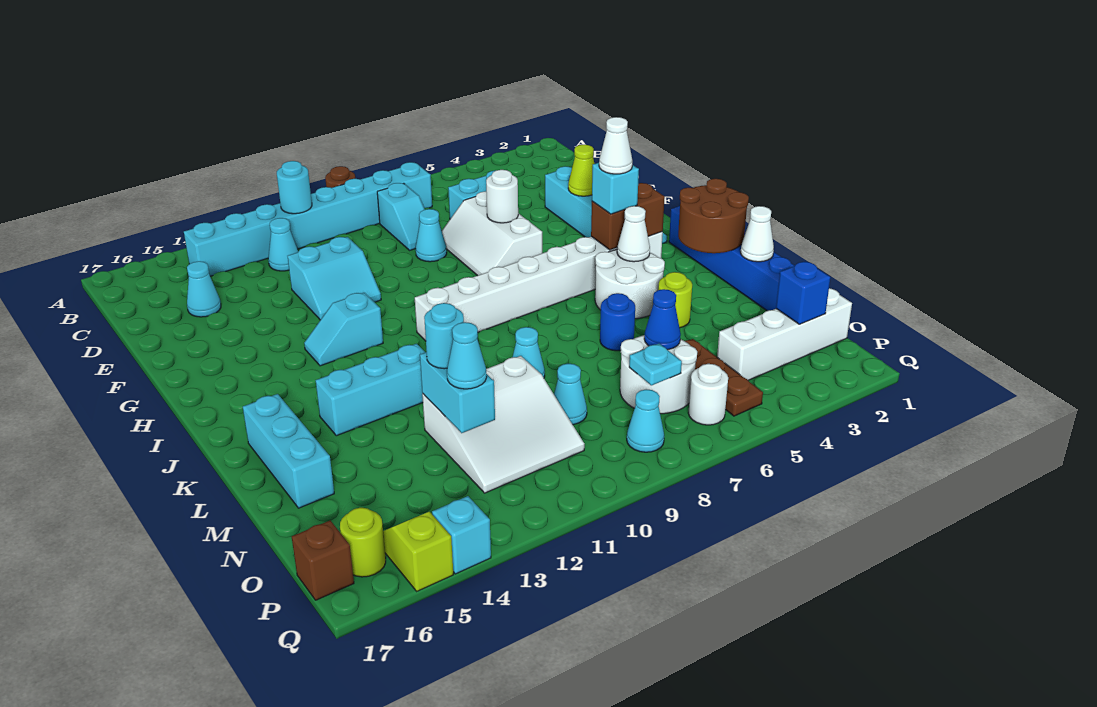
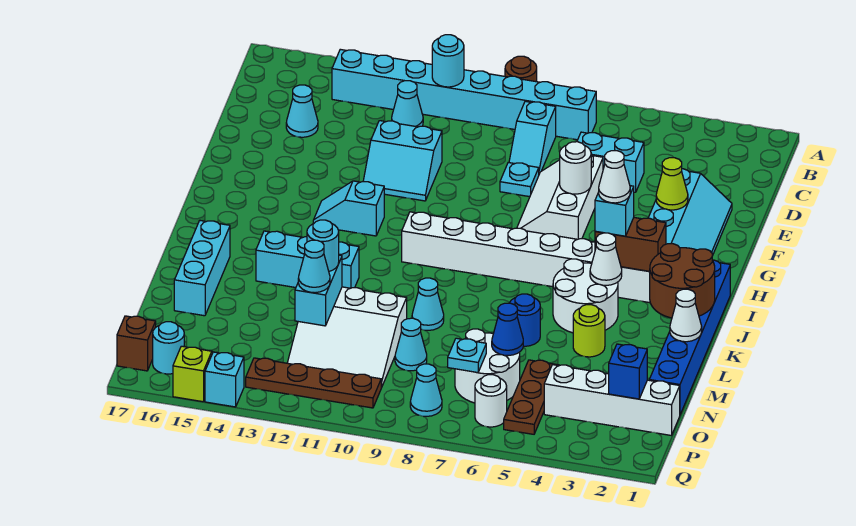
cyan cone E8 level 1 -> cyan plate E8 level 1
none -> brown plate P10:P13 level 1
lime round brick P16 level 1 -> cyan round brick P16 level 1

